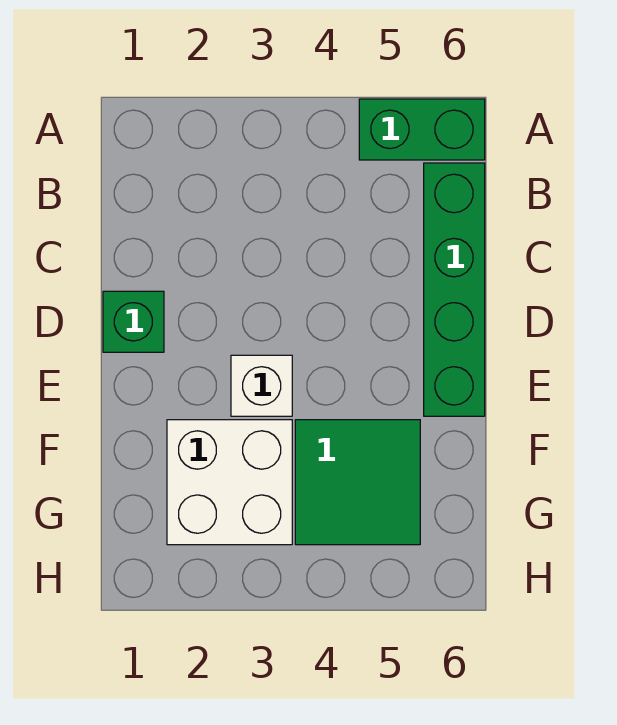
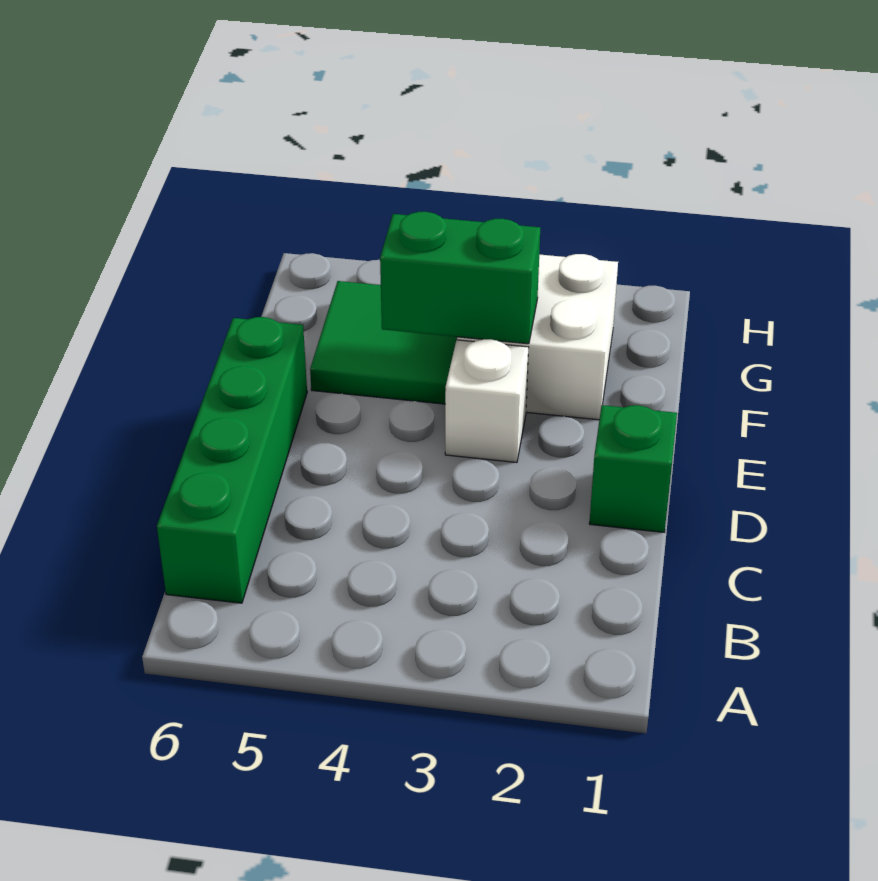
green brick A5:A6 level 1 -> green brick F3:F4 level 2

